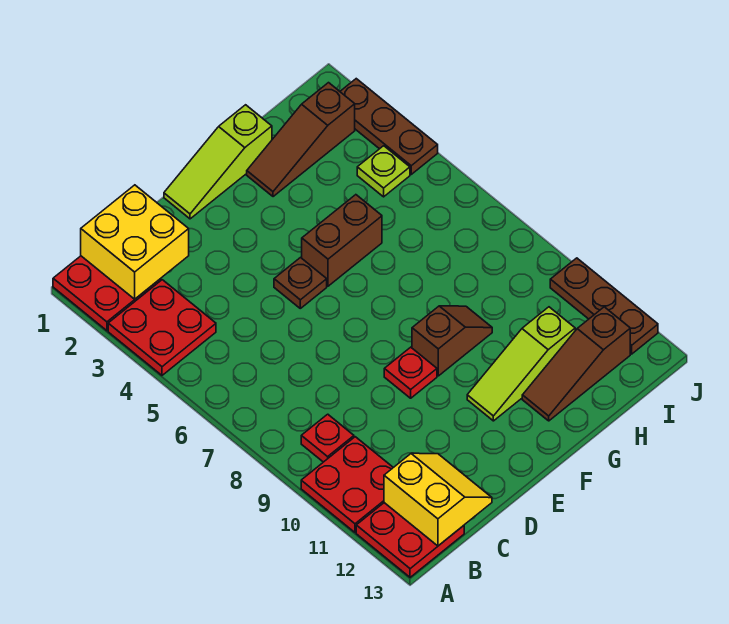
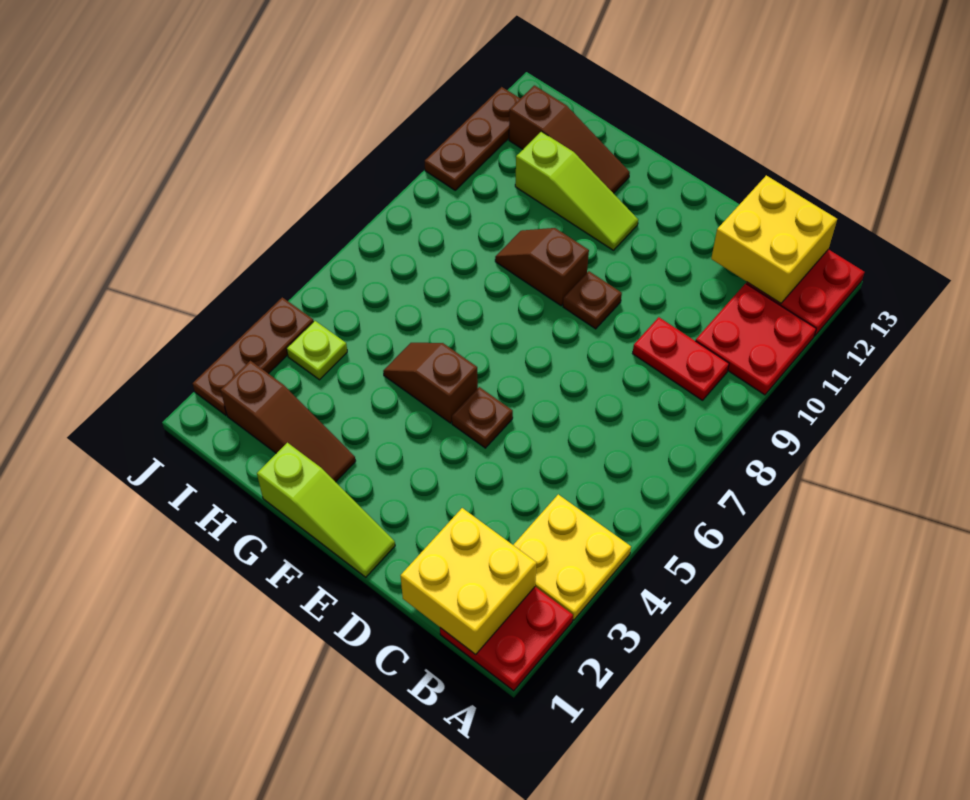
red plate A3:B4 level 1 -> yellow plate A3:B4 level 1
red plate B9 level 1 -> red plate B9:C9 level 1
yellow slope B12:C13 level 2 top B -> yellow brick B12:C13 level 2
red plate E9 level 1 -> brown plate E9 level 1
brown brick F5:G5 level 1 -> brown slope F5:G5 level 1 top F

